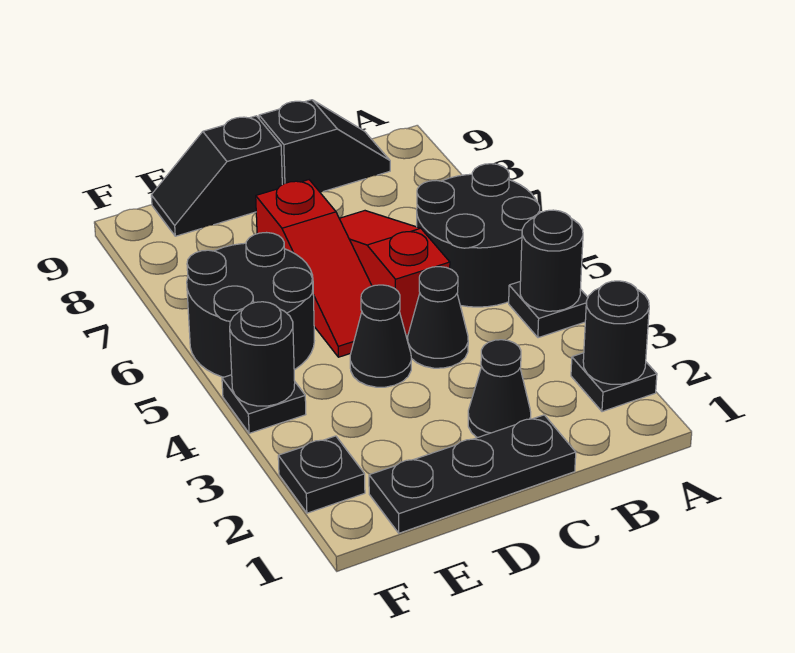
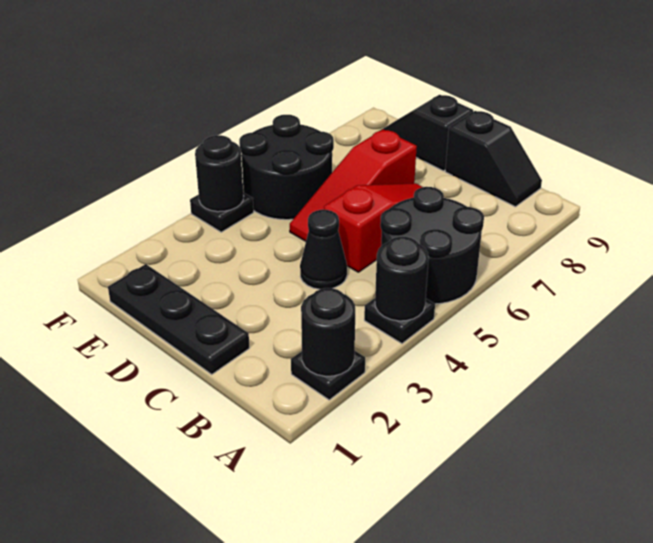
black cone C2 level 1 -> none
black cone D4 level 1 -> none
black plate F2 level 1 -> none

